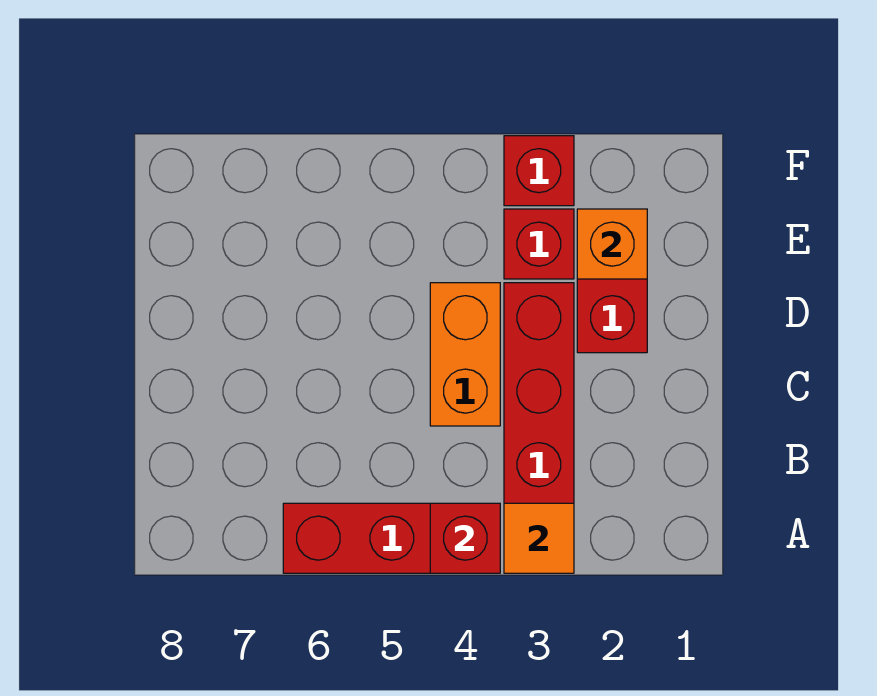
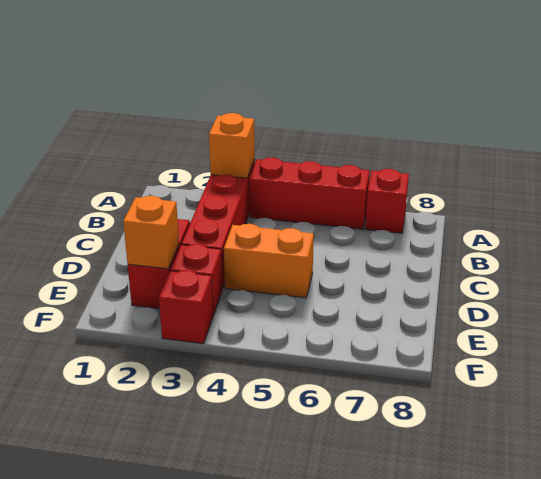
orange tile A3 level 2 -> orange brick A3 level 2
red brick A4 level 2 -> red brick A7 level 1
orange brick C4:D4 level 1 -> orange brick D4:D5 level 1

